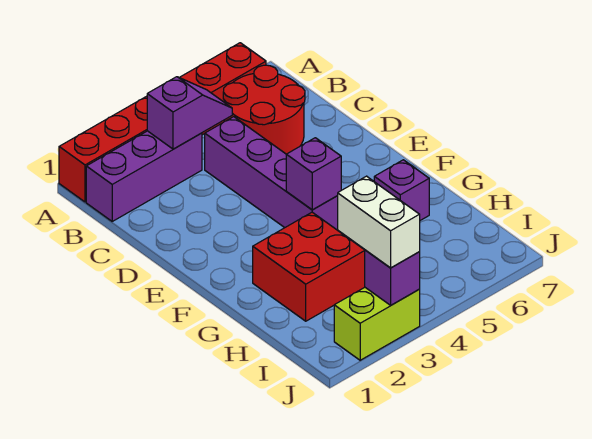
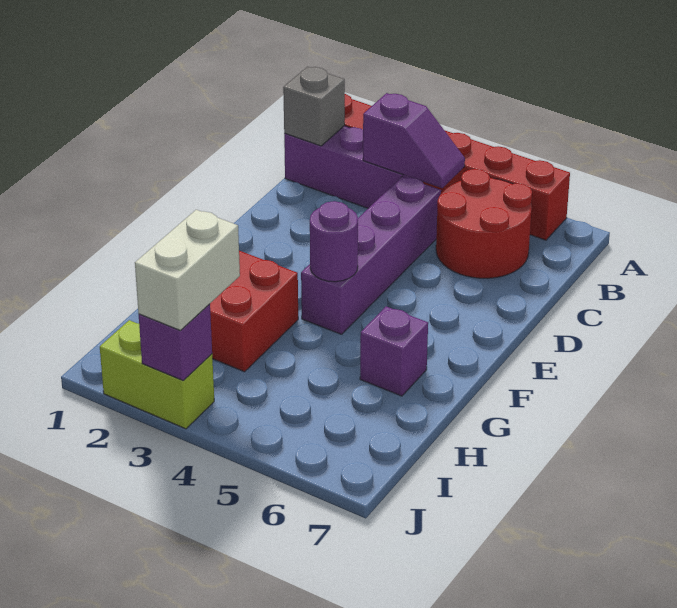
none -> grey brick B1 level 2
purple brick F4 level 2 -> purple round brick F4 level 2

